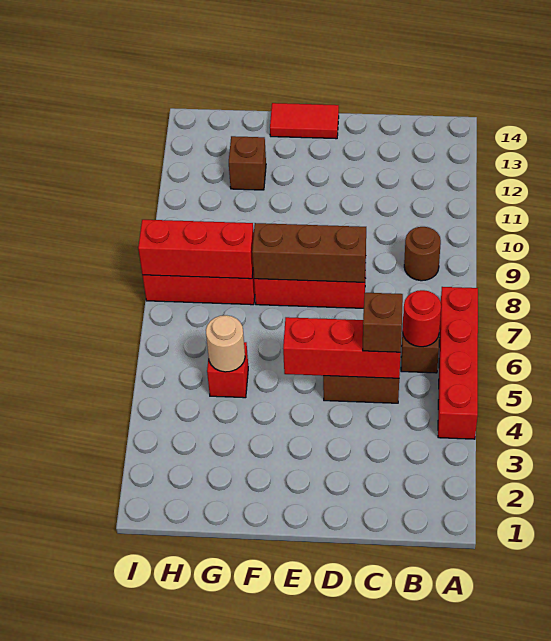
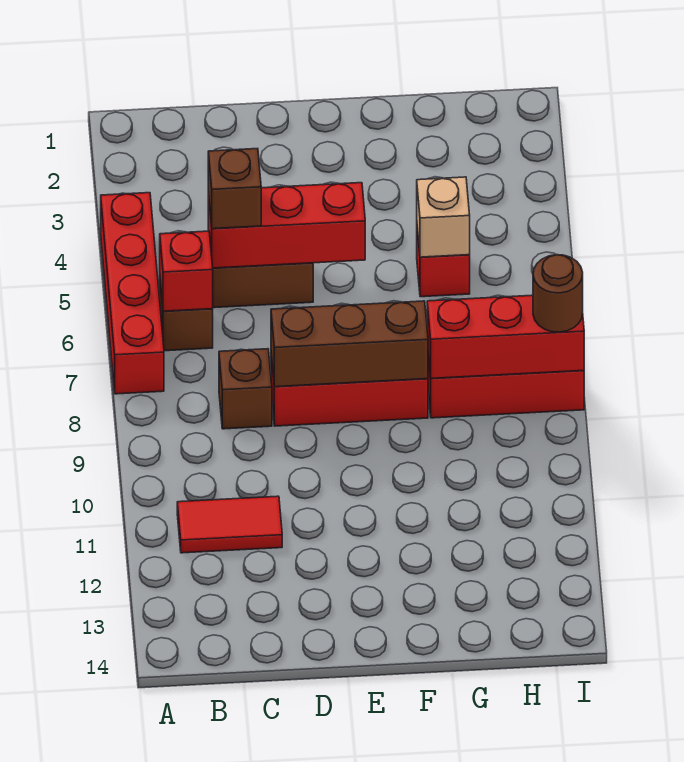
red round brick B6 level 2 -> red brick B6 level 2
brown round brick B9 level 1 -> brown round brick I8 level 3
red tile E14:F14 level 1 -> red tile B11:C11 level 1
tan round brick G5 level 2 -> tan brick G5 level 2
brown brick G12 level 1 -> brown brick C8 level 1

